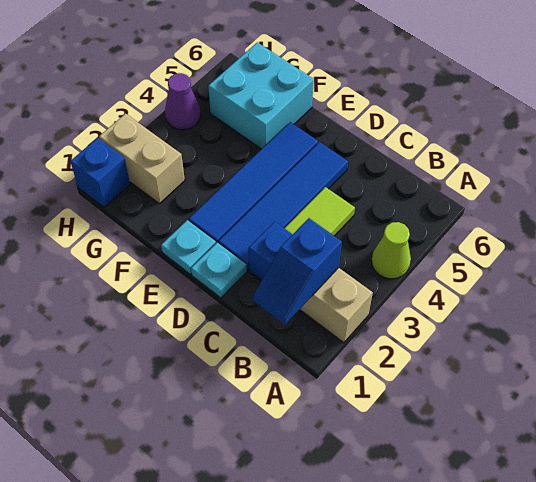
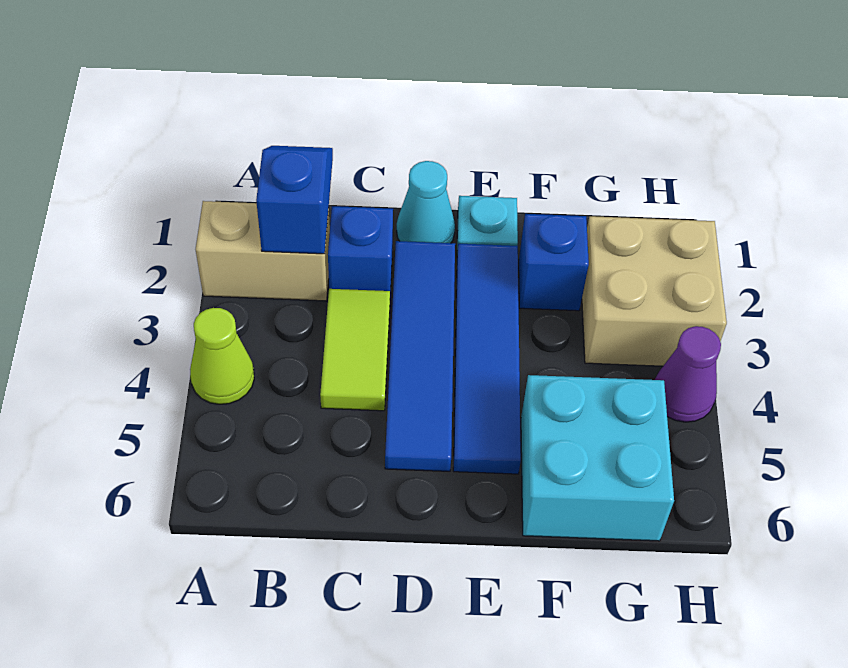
cyan plate D1 level 1 -> cyan cone D1 level 1
tan brick G2:H2 level 1 -> tan brick G2:H3 level 1
blue brick H1 level 1 -> blue brick F2 level 1

